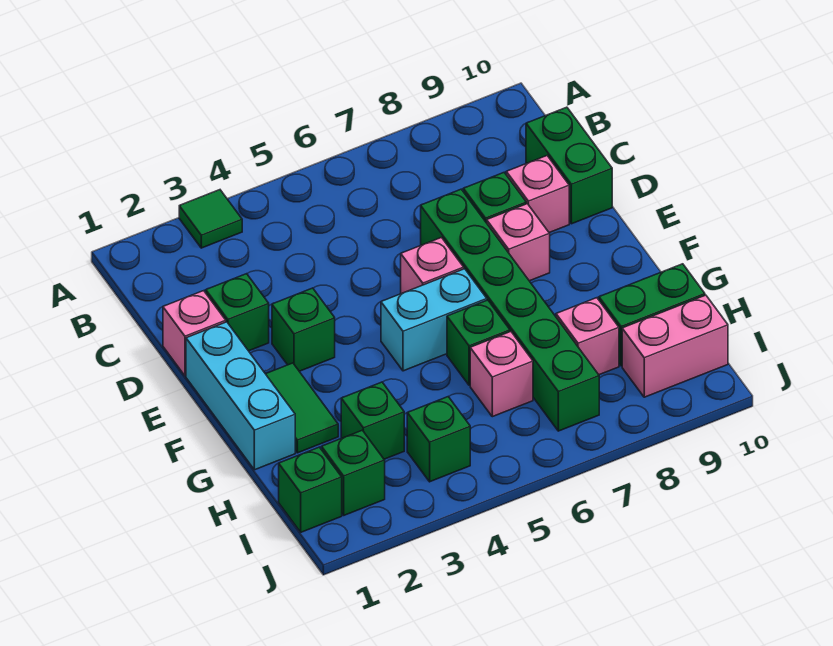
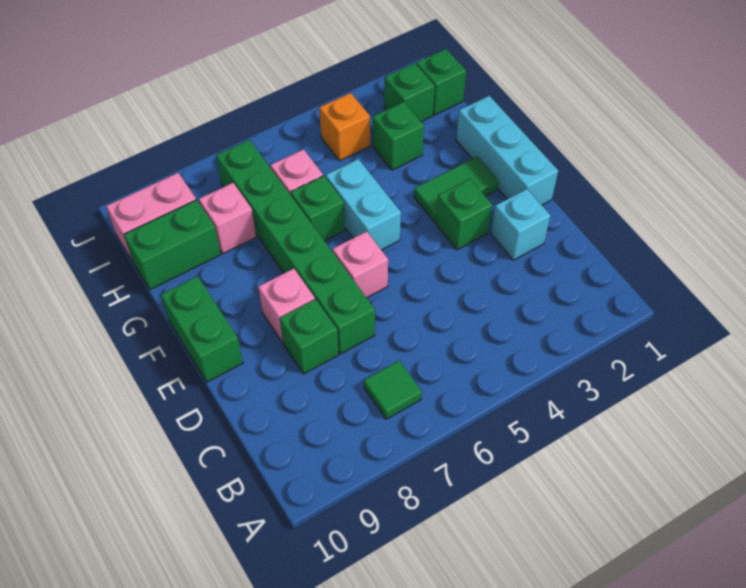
green tile A3 level 1 -> green tile B7 level 1
green brick C10:D10 level 1 -> green brick E10:F10 level 1
pink brick D1 level 1 -> none
green brick D2 level 1 -> cyan brick D2 level 1
pink brick D9 level 1 -> none
green tile F2:G2 level 1 -> green tile F2:F3 level 1
cyan brick F5:F6 level 1 -> cyan brick F5:G5 level 1
green brick I4 level 1 -> orange brick I4 level 1

